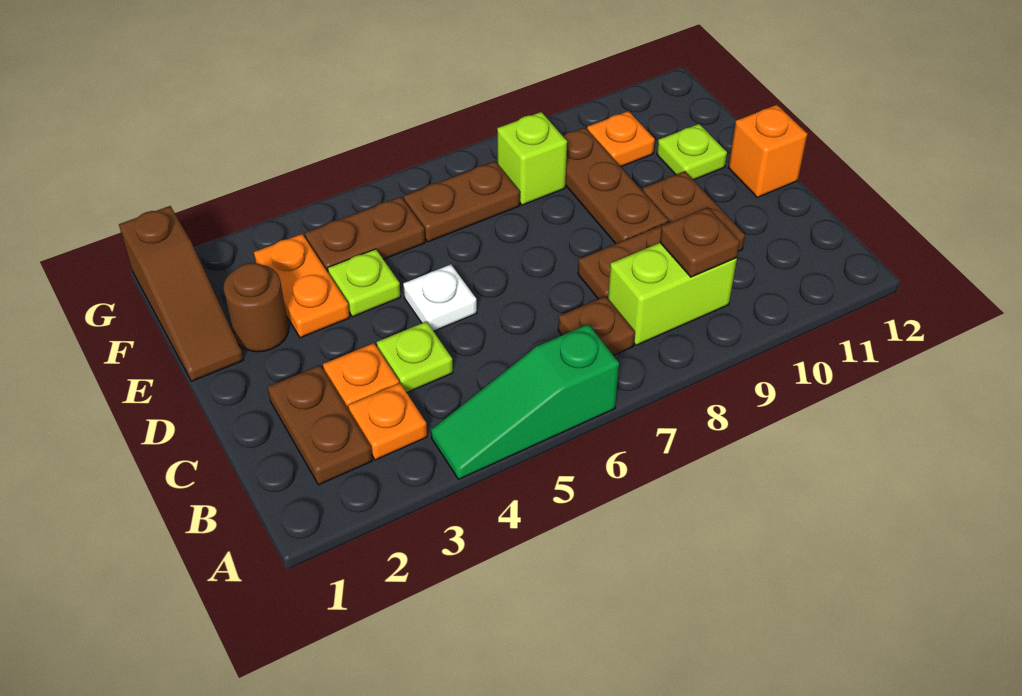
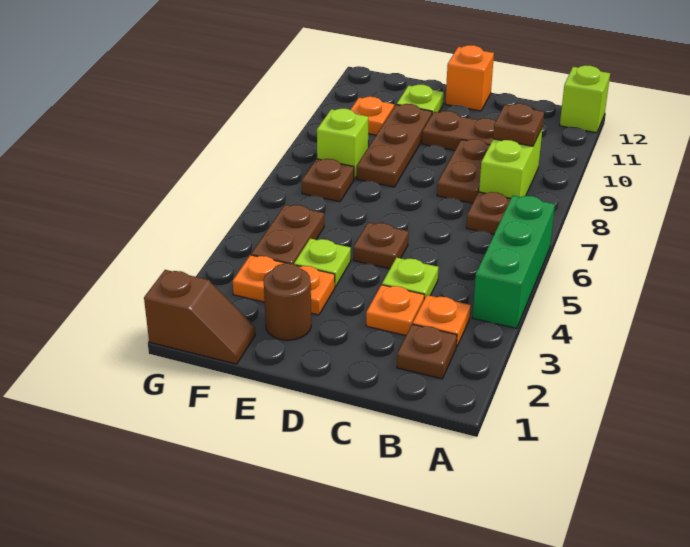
green slope A4:A6 level 1 top 6 -> green brick A4:A6 level 1
none -> lime brick A12 level 1
brown plate B2:C2 level 1 -> brown plate B2 level 1
white plate D5 level 1 -> brown plate D5 level 1
brown plate D9:F9 level 1 -> brown plate E8:E10 level 1
brown slope E1:G1 level 1 top G -> brown slope F1:G1 level 1 top G
brown plate F6:F7 level 1 -> brown plate F7 level 1

